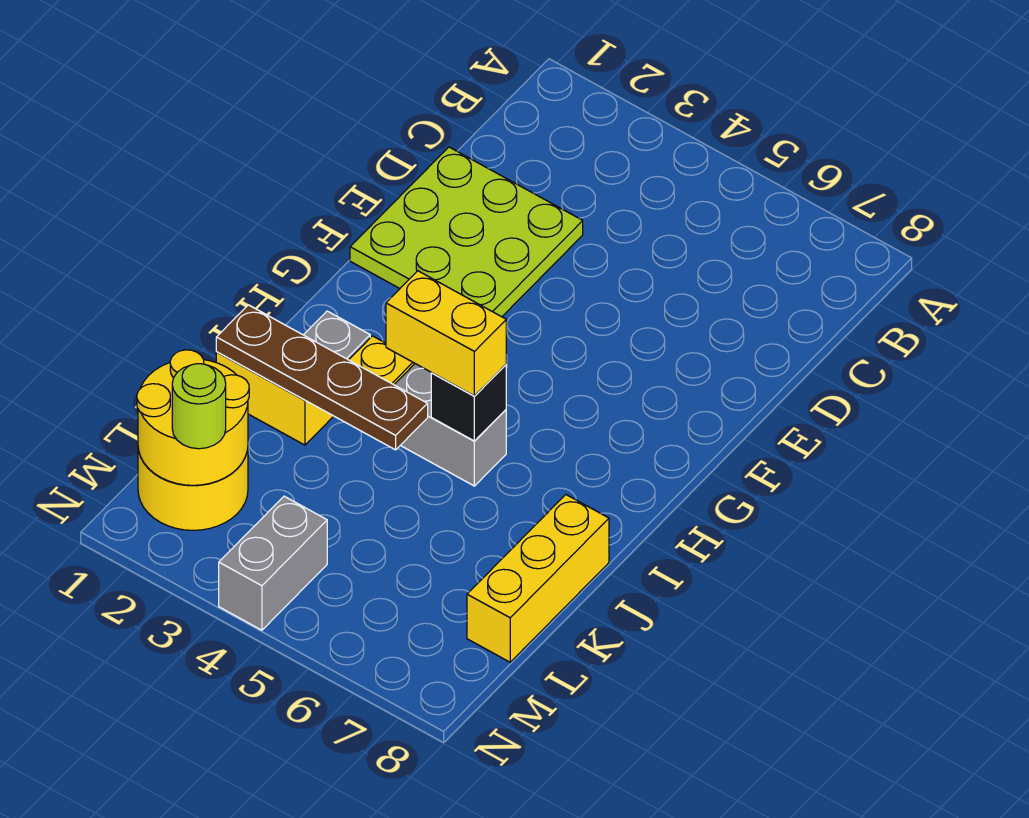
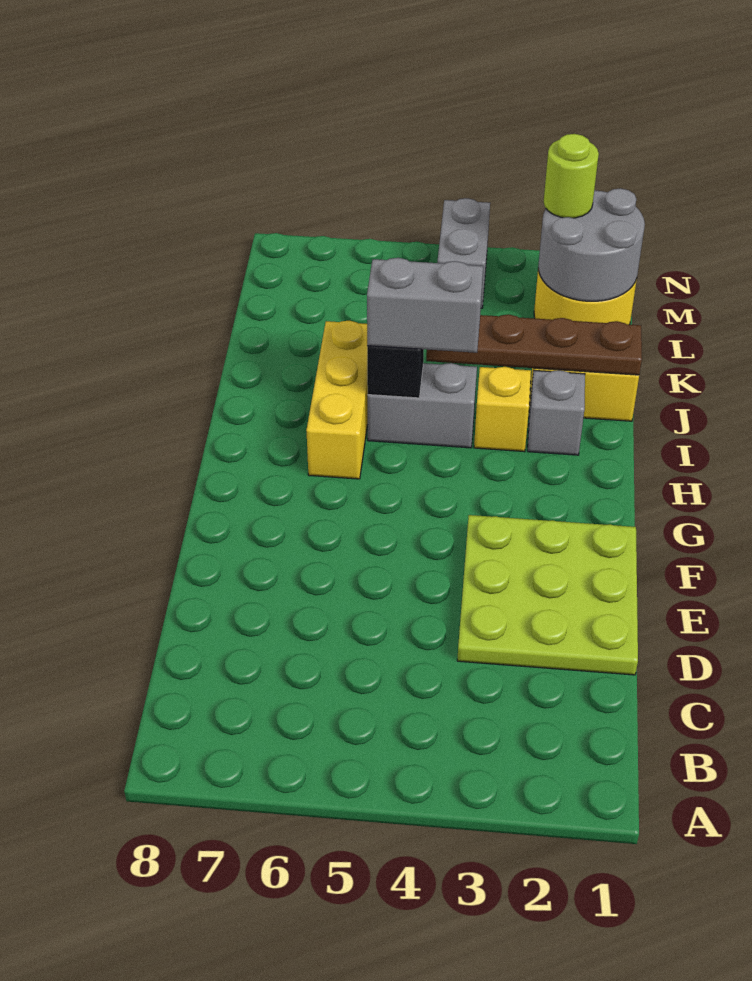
yellow brick I4:I5 level 3 -> grey brick I4:I5 level 3
yellow brick J8:L8 level 1 -> yellow brick H6:J6 level 1
yellow round brick L1:M2 level 2 -> grey round brick L1:M2 level 2

